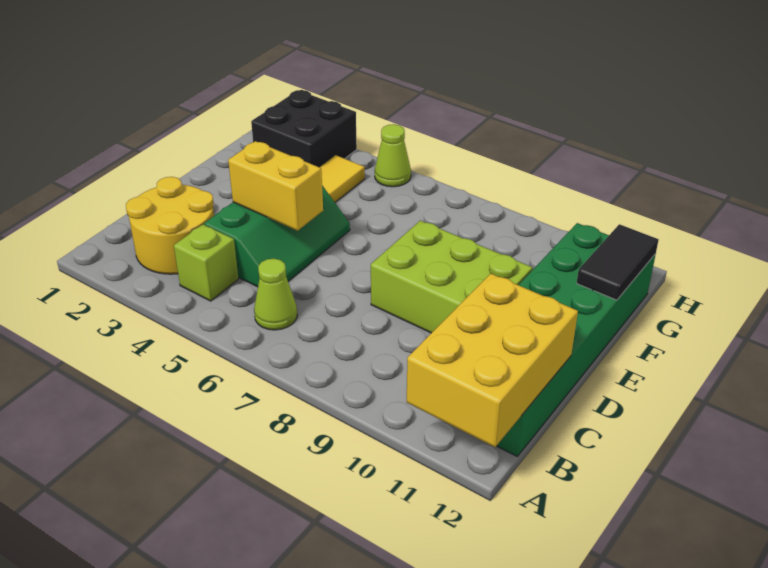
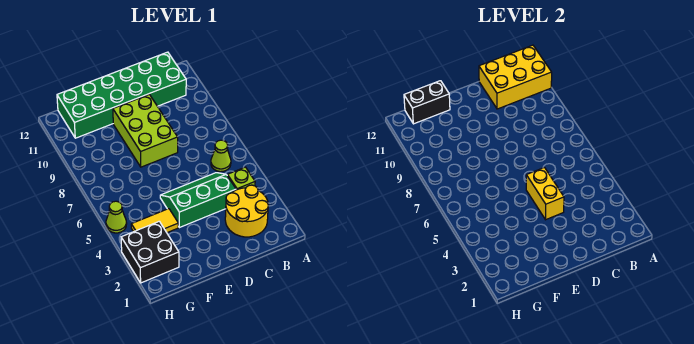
black tile F12:G12 level 2 -> black brick F12:G12 level 2

